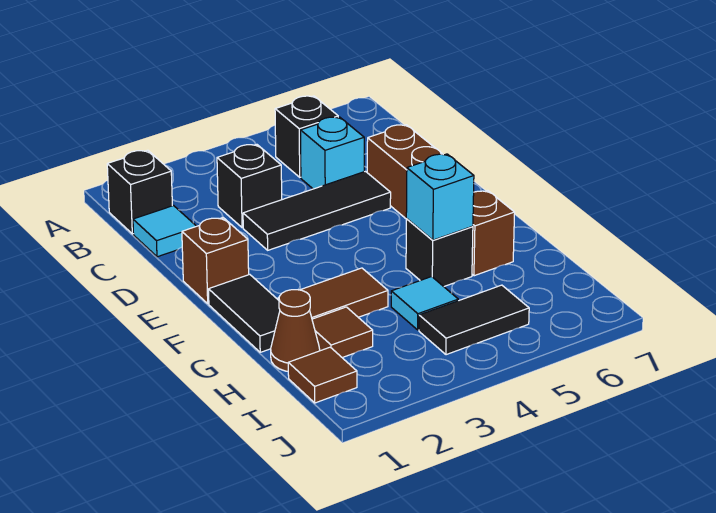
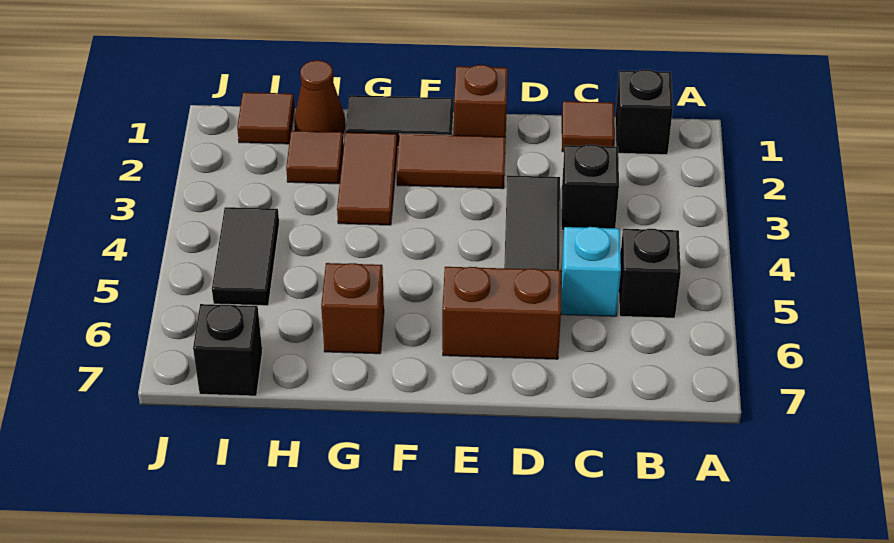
cyan tile C1 level 1 -> brown tile C1 level 1
none -> brown tile E2:F2 level 1
black brick G5 level 1 -> black brick I7 level 1
cyan brick G5 level 2 -> none
cyan tile H4 level 1 -> none

